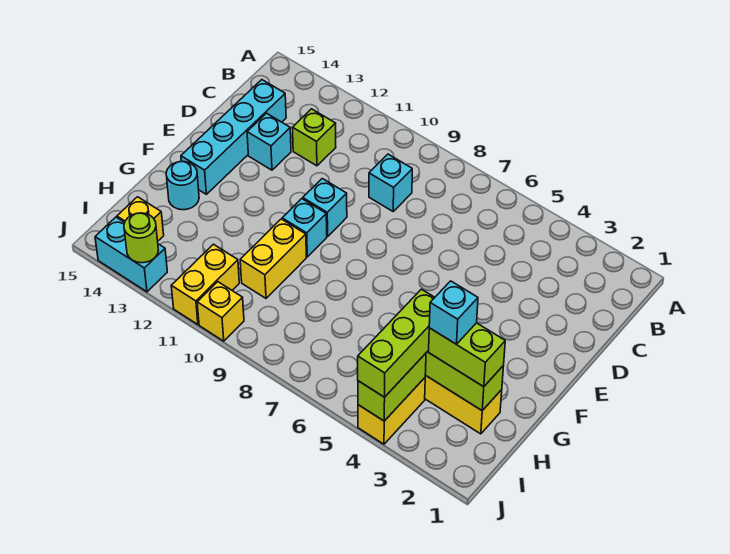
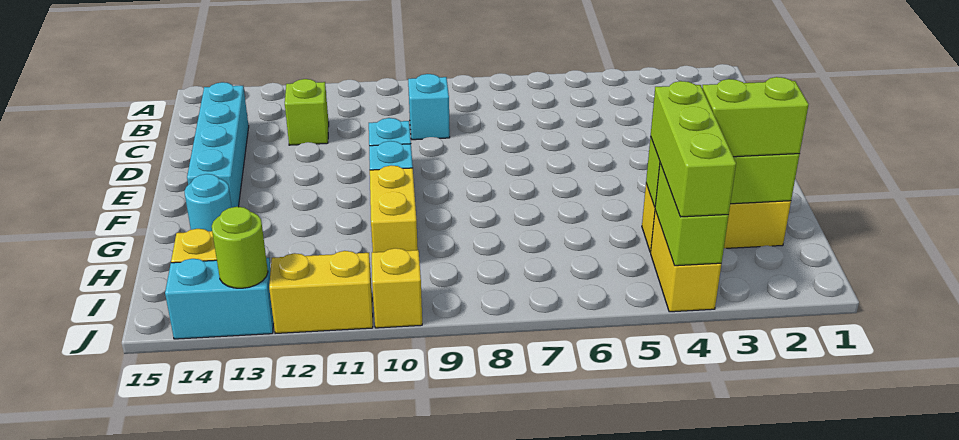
cyan brick D13 level 1 -> none
cyan brick H3 level 4 -> none
yellow brick I11:J11 level 1 -> yellow brick J11:J12 level 1

